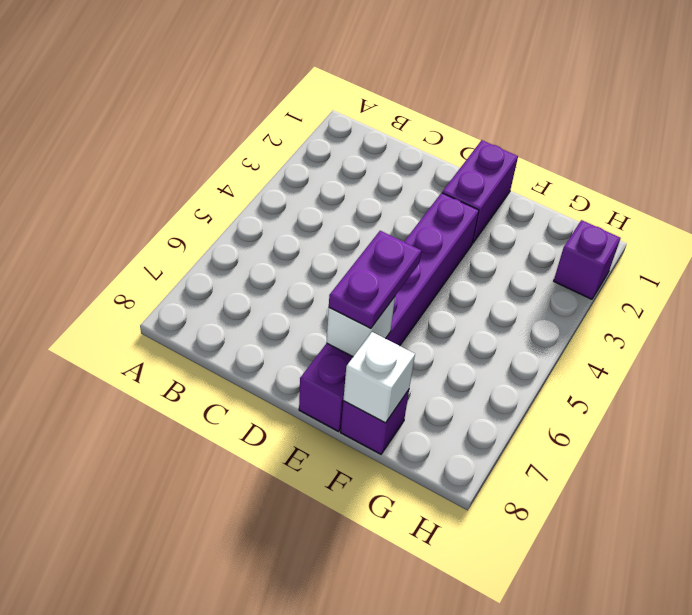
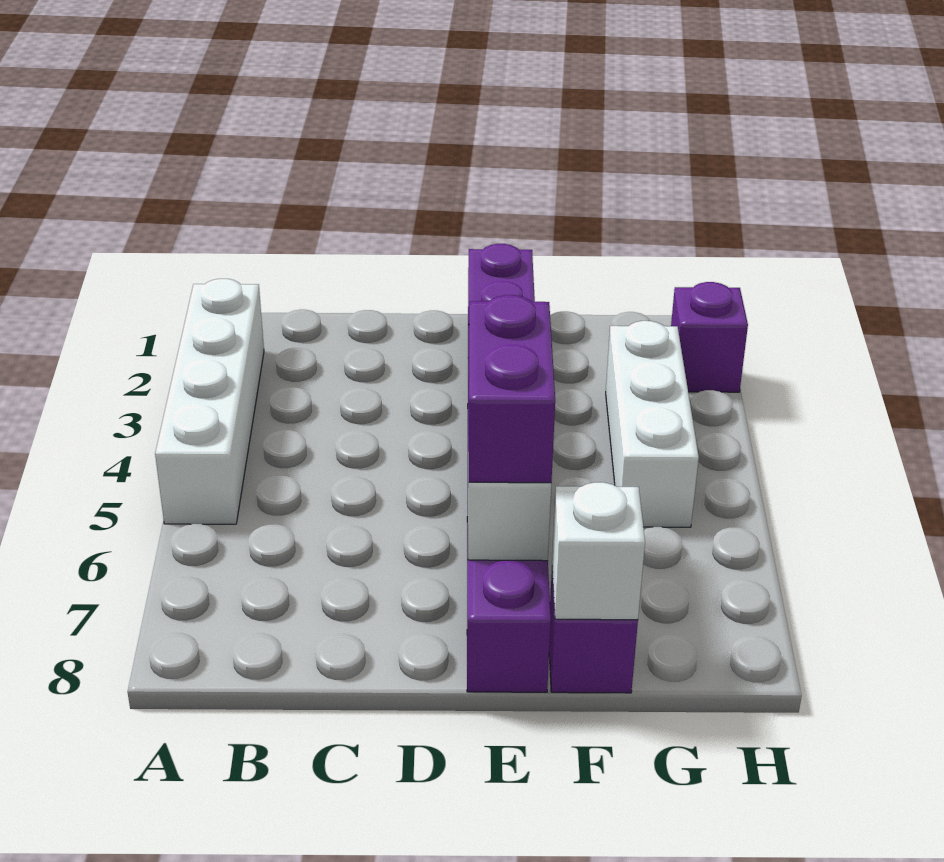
none -> white brick A2:A5 level 1
purple plate E6:E7 level 3 -> purple brick E6:E7 level 3
none -> white brick G3:G5 level 1

